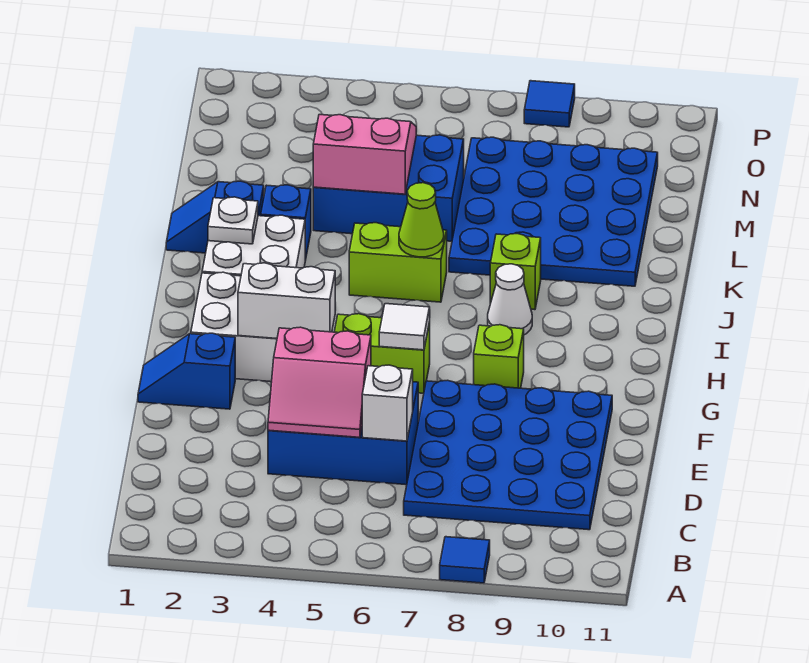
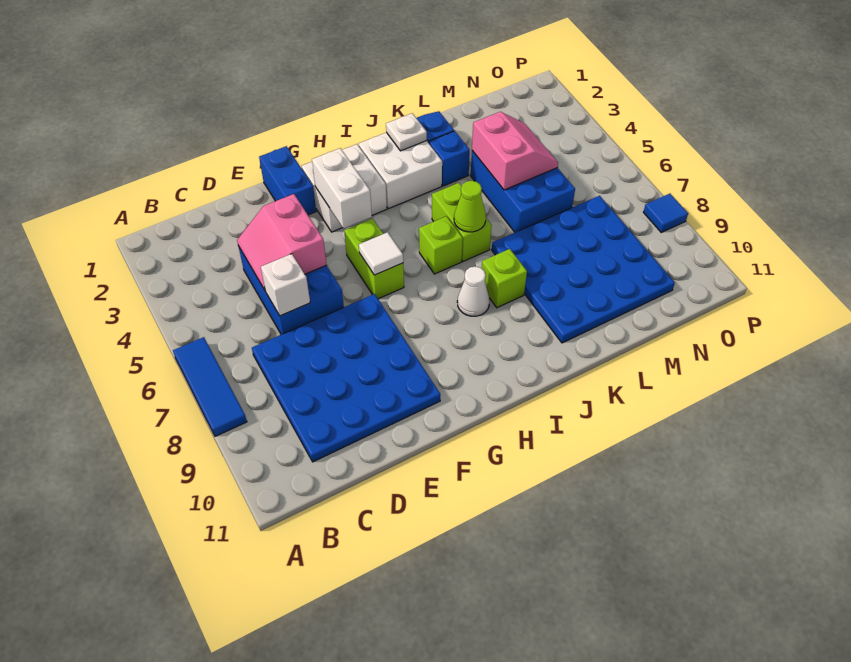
blue tile A8 level 1 -> blue tile A6:A8 level 1
blue slope F1:F2 level 1 top 2 -> blue brick F1:F2 level 1
lime brick G8 level 1 -> lime brick I6 level 1

